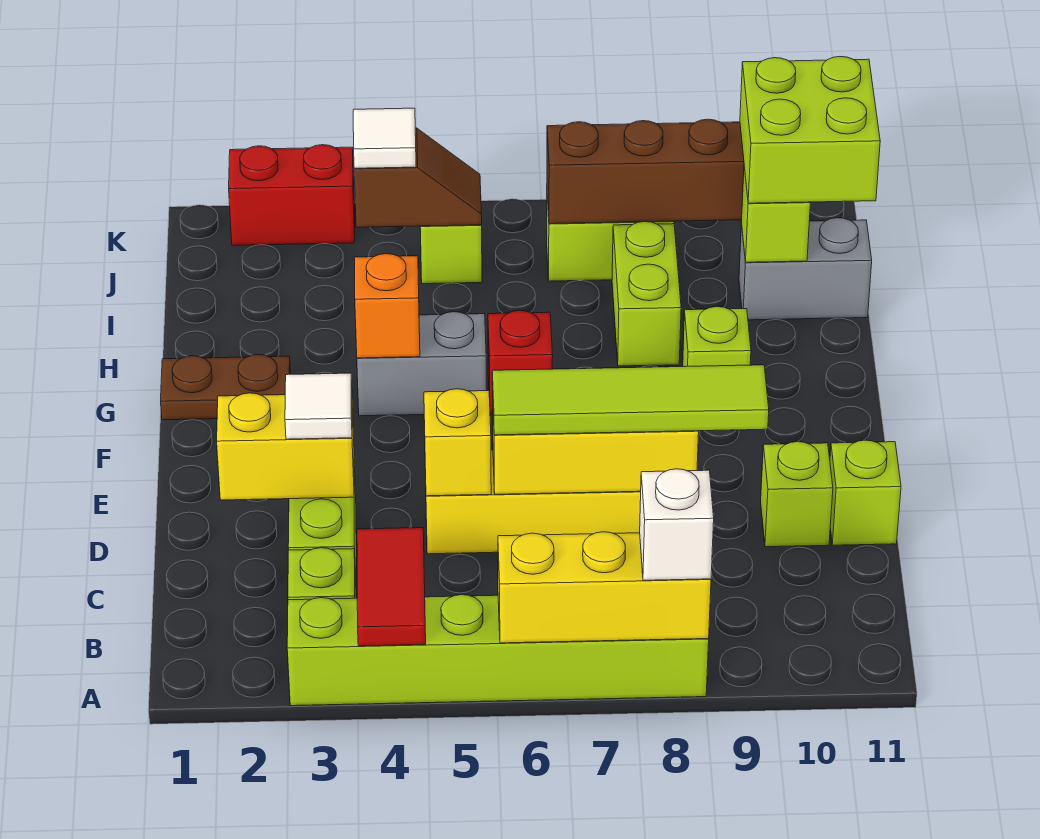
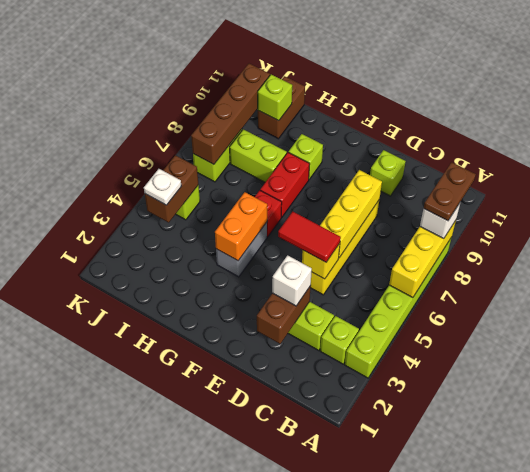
red tile A4:B4 level 2 -> red tile D5:E5 level 3
yellow brick D2:D3 level 2 -> brown brick D2:D3 level 2
white tile D3 level 3 -> white brick D3 level 3
lime tile D6:D9 level 3 -> none
lime brick D11 level 1 -> none
brown plate G1:G2 level 1 -> brown plate A8:A9 level 4
orange brick G4 level 2 -> orange brick G4:G5 level 2
grey brick I10:I11 level 1 -> brown brick I10:I11 level 1
lime brick I10:J11 level 3 -> none
brown slope J4:J5 level 2 top 4 -> brown brick J4:J5 level 2
white tile J4 level 3 -> white plate J4 level 3
red brick K2:K3 level 1 -> red brick G7:G8 level 1

